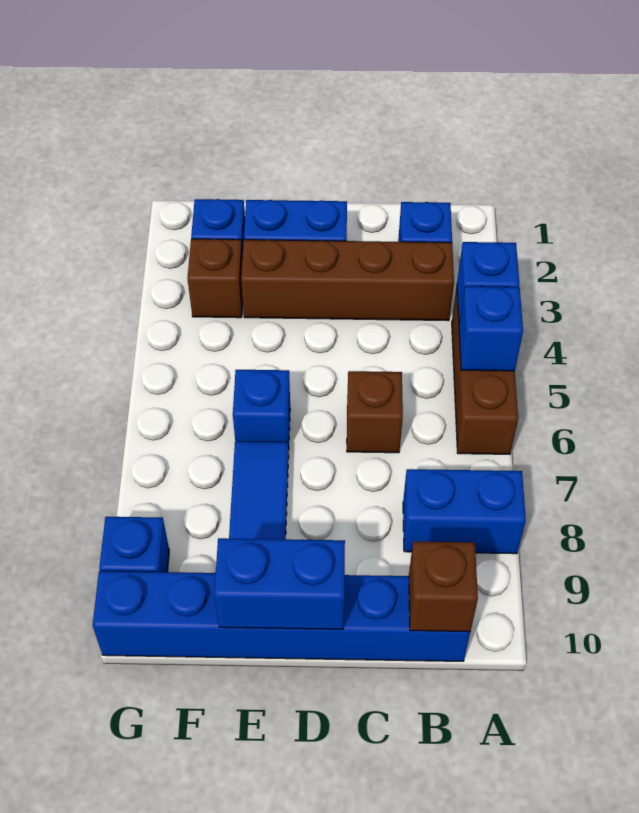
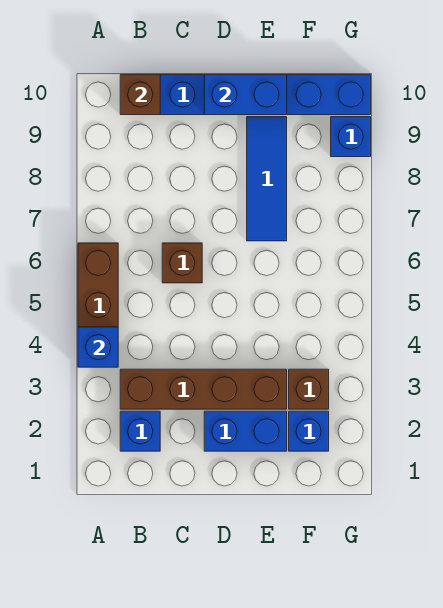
blue brick A5 level 2 -> none
blue brick A8:B8 level 1 -> none
blue brick E6 level 1 -> none

